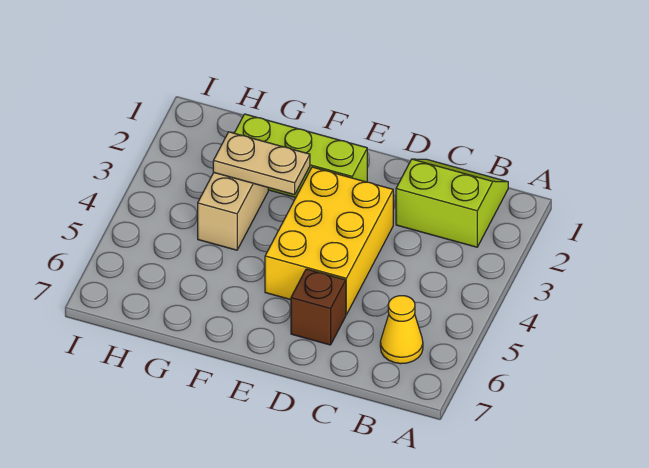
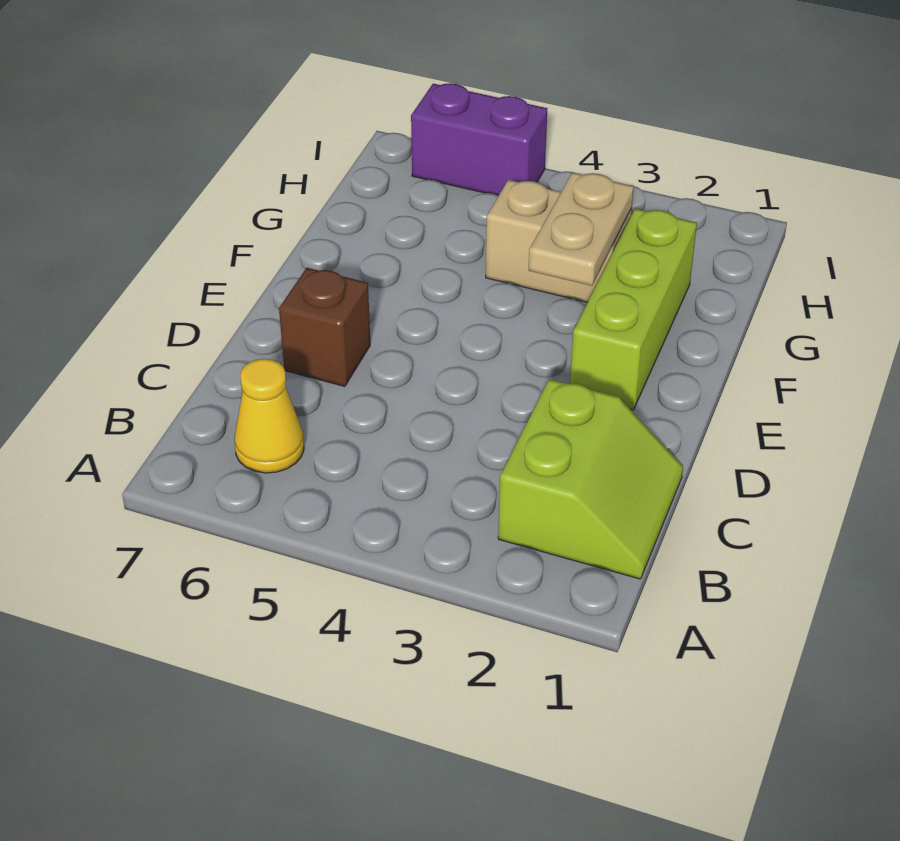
yellow brick D3:E5 level 1 -> none
none -> purple brick I5:I6 level 1

